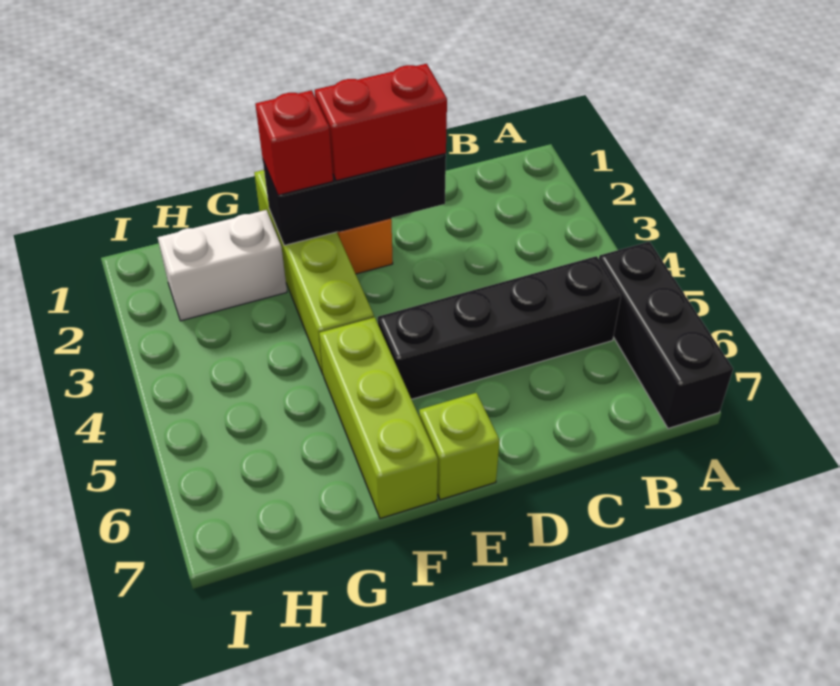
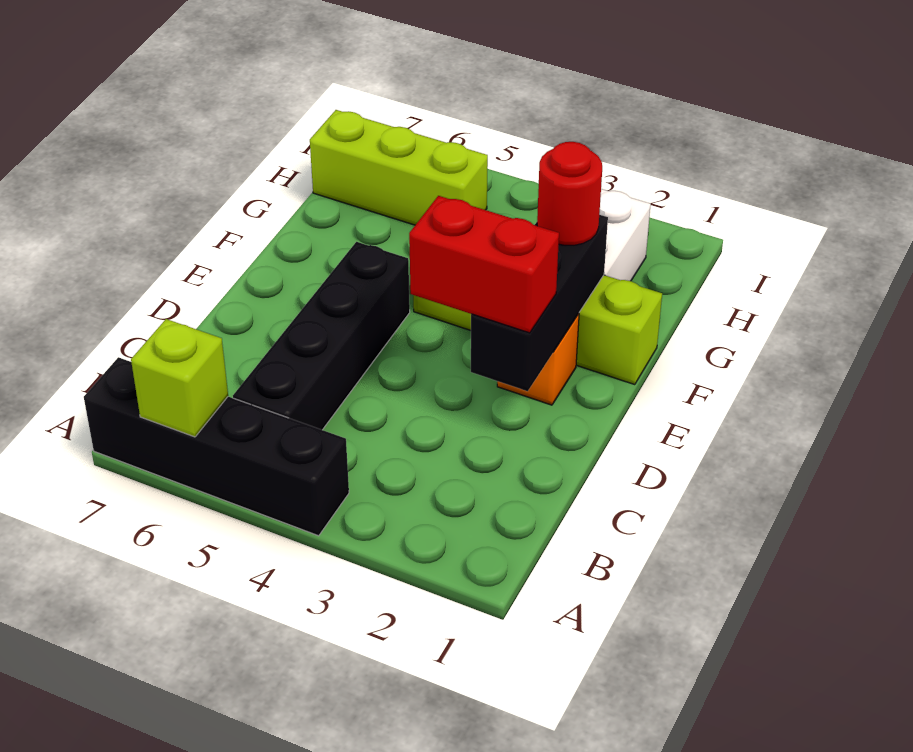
black brick A5:A7 level 1 -> black brick A4:A7 level 1
red brick D2:E2 level 3 -> red brick D2:D3 level 3
lime brick E7 level 1 -> lime brick A6 level 2
red brick F2 level 3 -> red round brick F2 level 3
lime brick F5:F7 level 1 -> lime brick H5:H7 level 1

